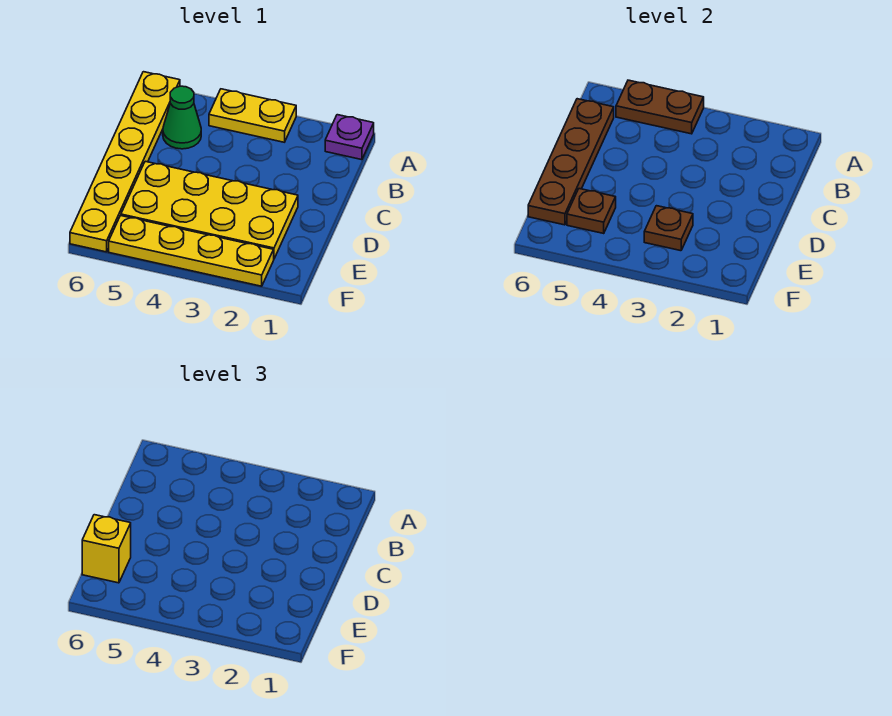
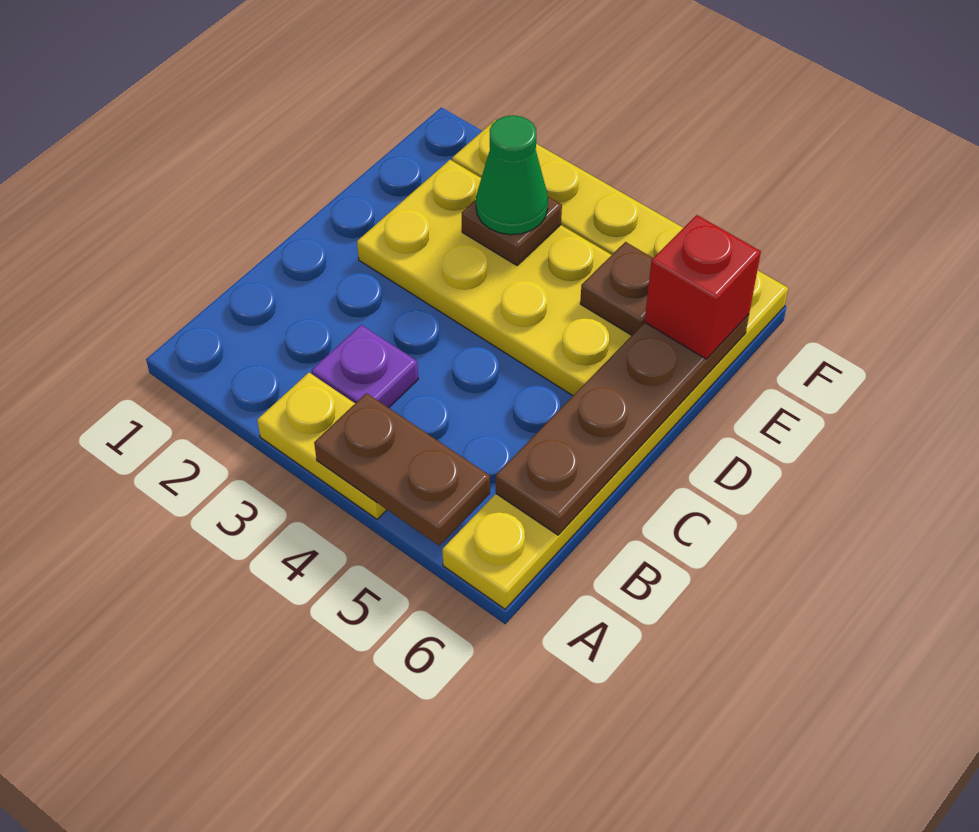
purple plate A1 level 1 -> purple plate B3 level 1
green cone B5 level 1 -> green cone E3 level 3
yellow brick E6 level 3 -> red brick E6 level 3

